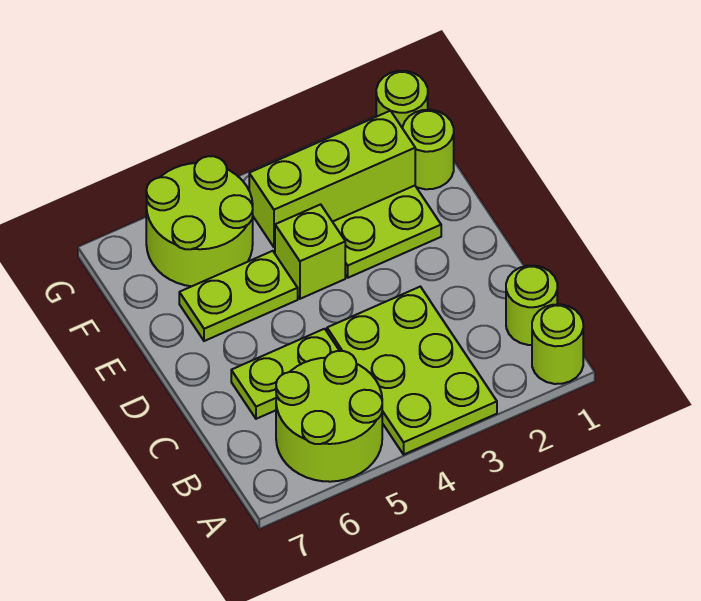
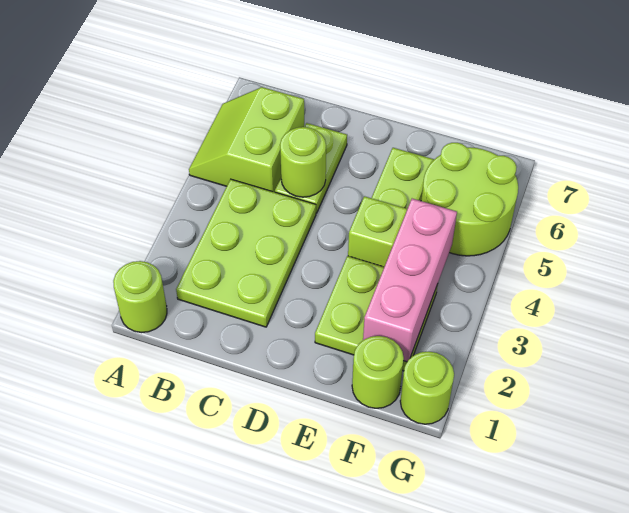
lime plate A3:C4 level 1 -> lime plate B2:C4 level 1
lime round brick A5:B6 level 1 -> lime slope A5:B6 level 1 top B
lime round brick B1 level 1 -> lime round brick C5 level 2
lime brick F2:F4 level 2 -> pink brick F2:F4 level 2

